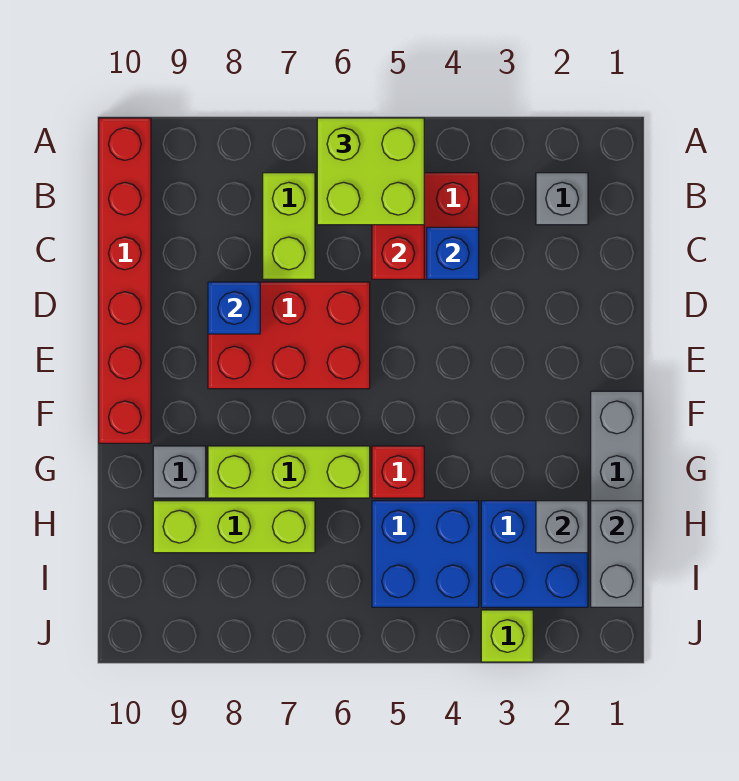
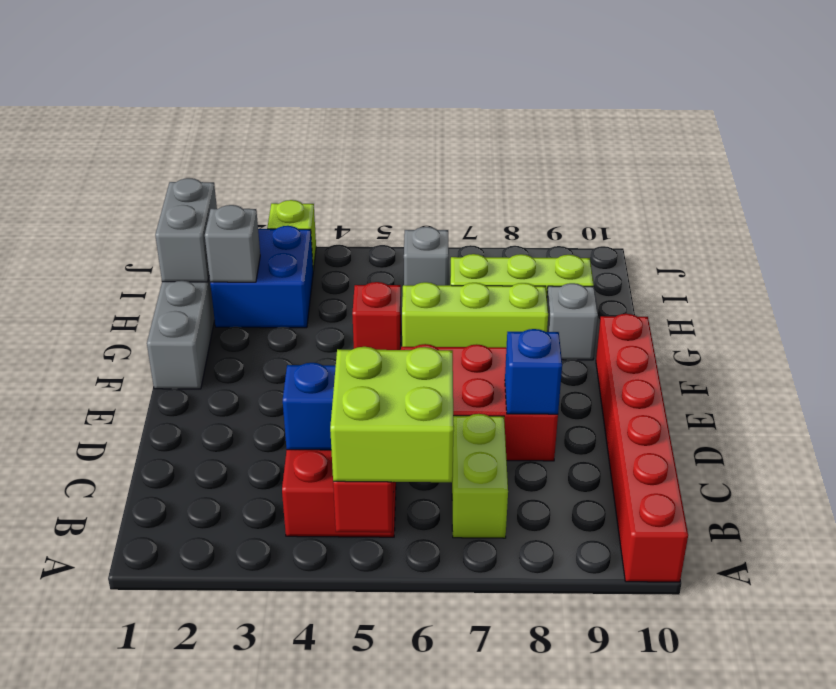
grey brick B2 level 1 -> grey brick I6 level 1
blue brick H4:I5 level 1 -> none

